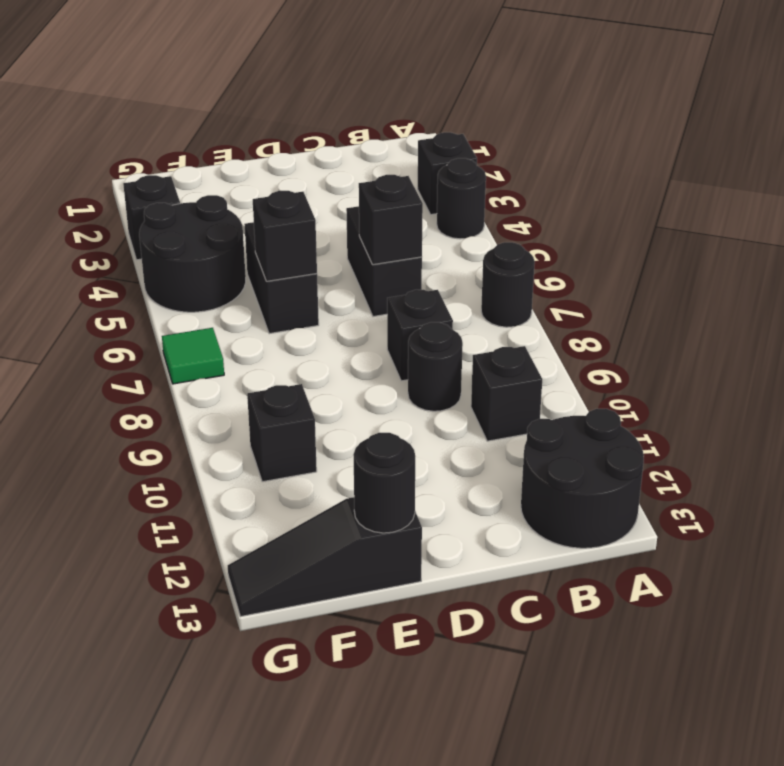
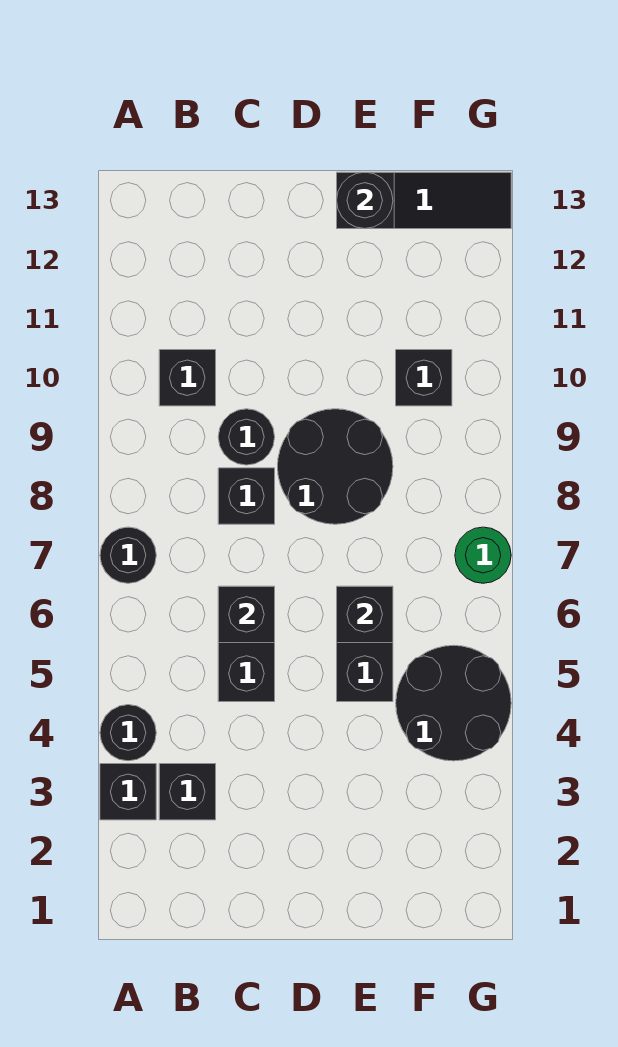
black round brick A12:B13 level 1 -> black round brick D8:E9 level 1
black brick G3 level 1 -> black brick B3 level 1
green tile G7 level 1 -> green round brick G7 level 1

